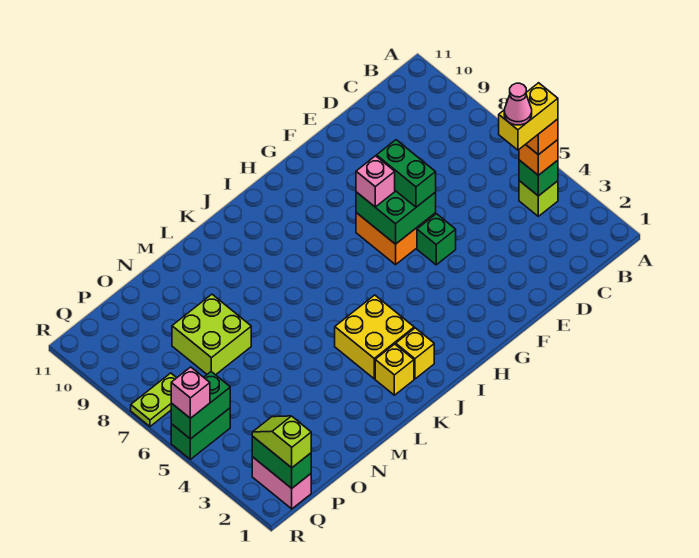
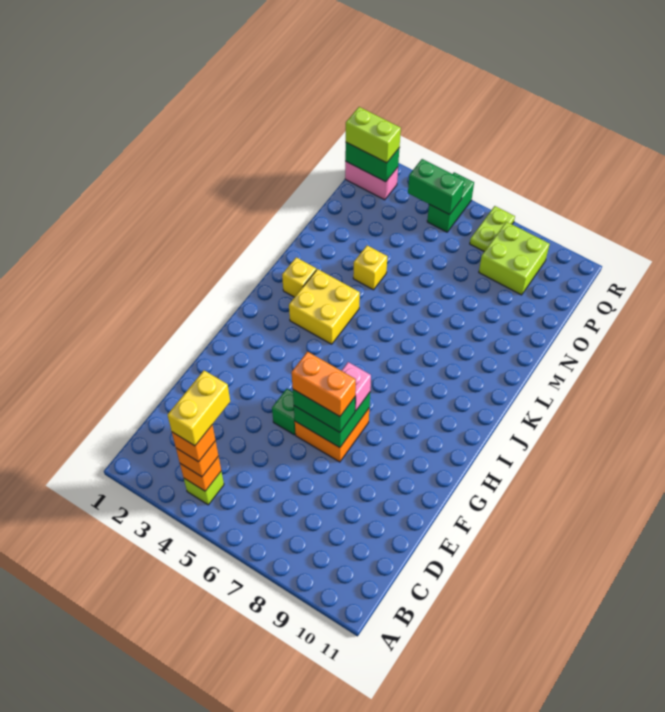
green brick B4 level 2 -> orange brick B4 level 2
pink cone C4 level 6 -> none
none -> orange brick F6:F7 level 4
yellow brick J2 level 1 -> yellow brick M4 level 1
lime brick N7:O8 level 1 -> lime brick P8:Q9 level 1
lime slope Q1:Q2 level 3 top 1 -> lime brick Q1:Q2 level 3
green brick Q5:R5 level 2 -> green brick Q4:Q5 level 2
pink brick R5 level 3 -> none

